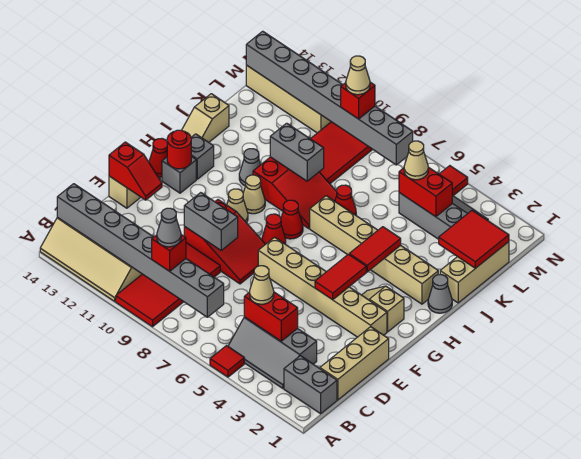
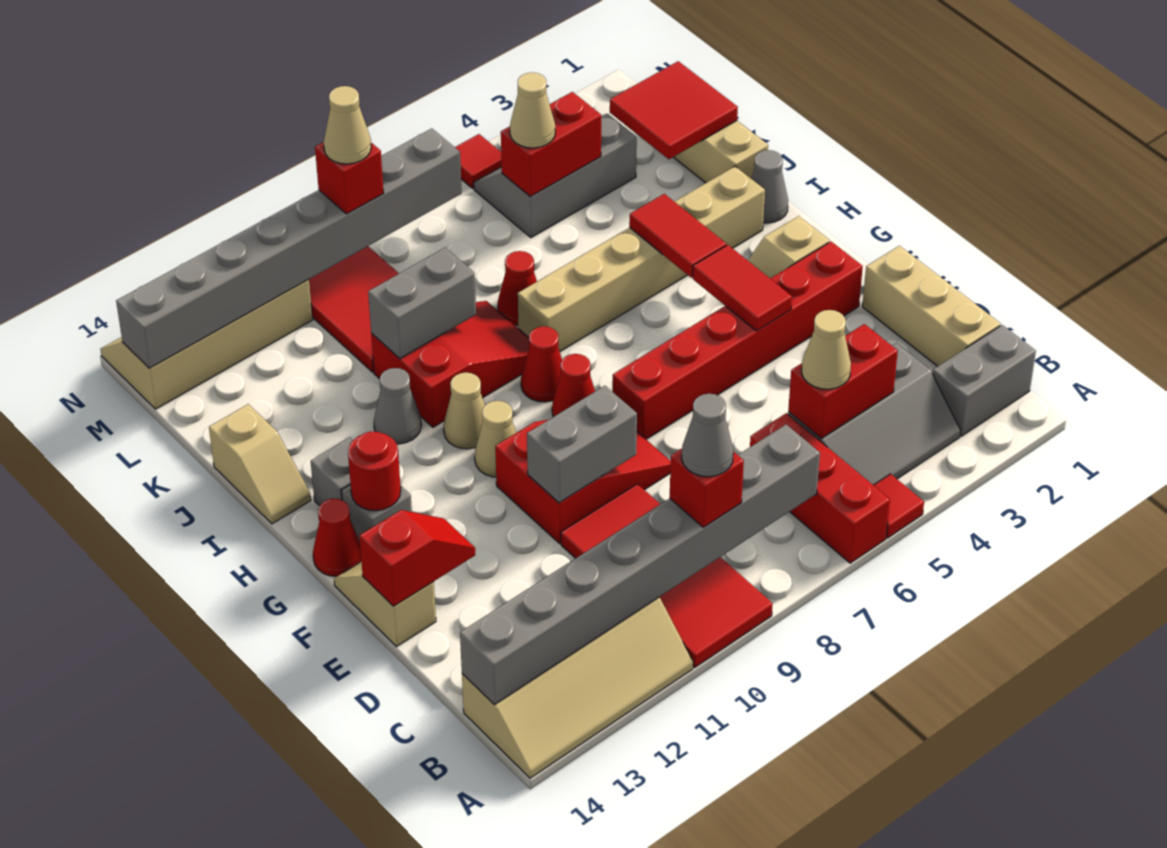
none -> red brick A6:C6 level 1
tan brick F2:F7 level 1 -> red brick F2:F7 level 1

